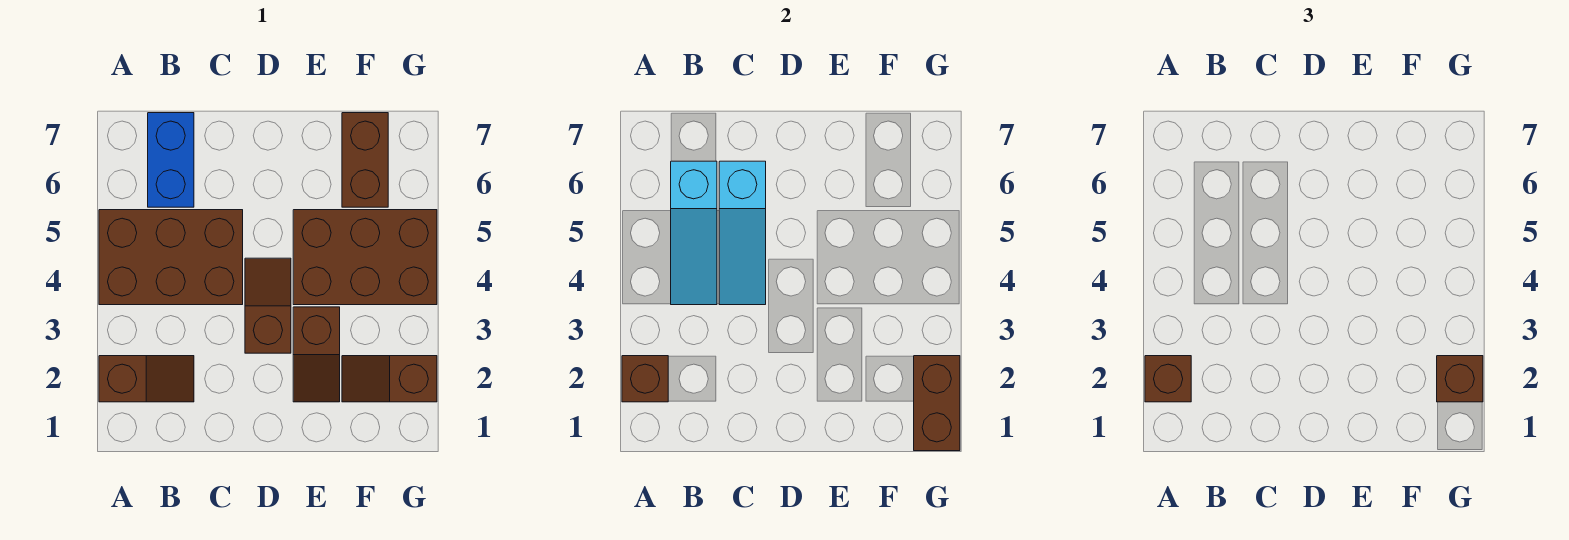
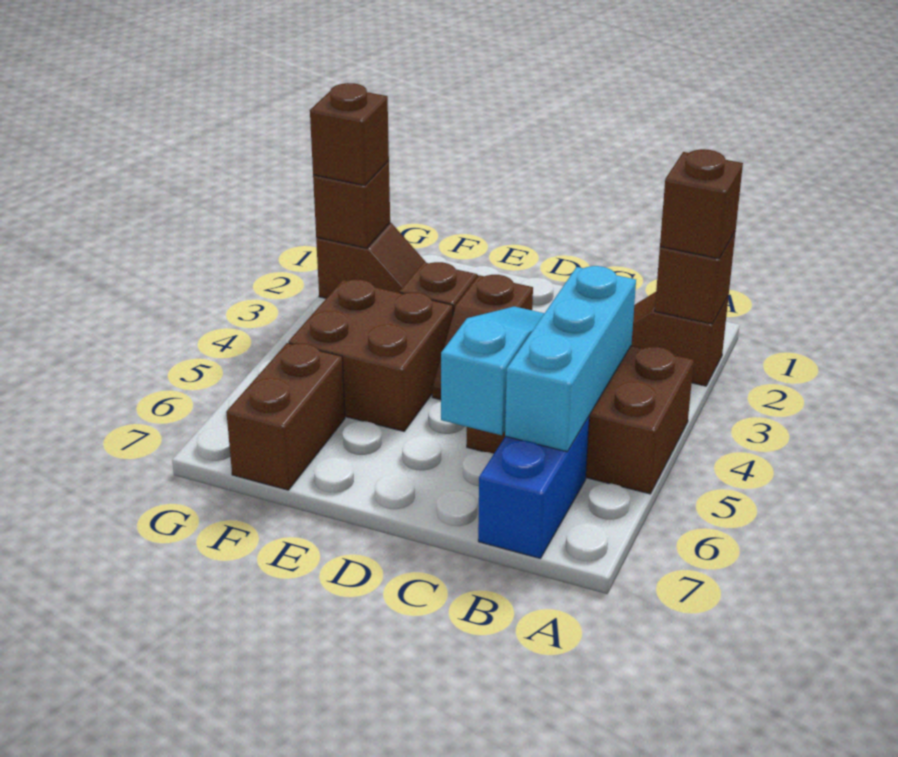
cyan slope B4:B6 level 2 top 6 -> cyan brick B4:B6 level 2
brown brick E4:G5 level 1 -> brown brick E4:F5 level 1
brown brick G1:G2 level 2 -> brown brick G2 level 2

